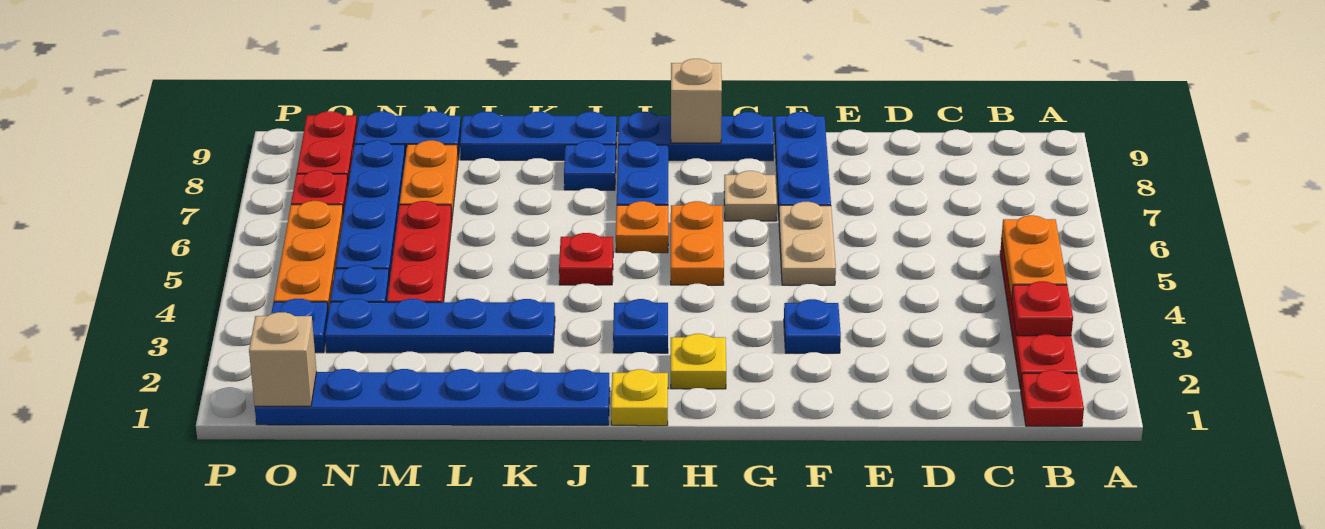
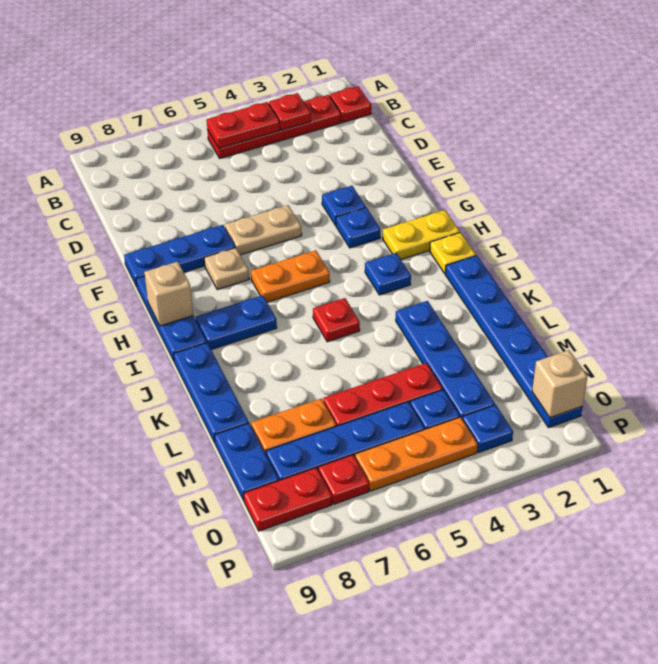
orange plate B4:B5 level 2 -> red plate B4:B5 level 2
yellow plate H2 level 1 -> yellow plate H1:H2 level 1
orange plate I6 level 1 -> none
blue plate J8 level 1 -> blue plate G3 level 1

